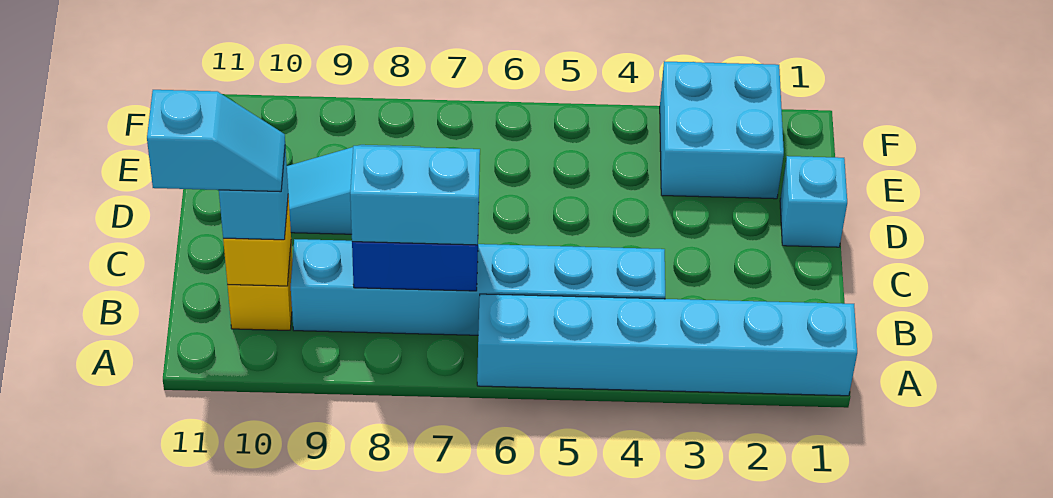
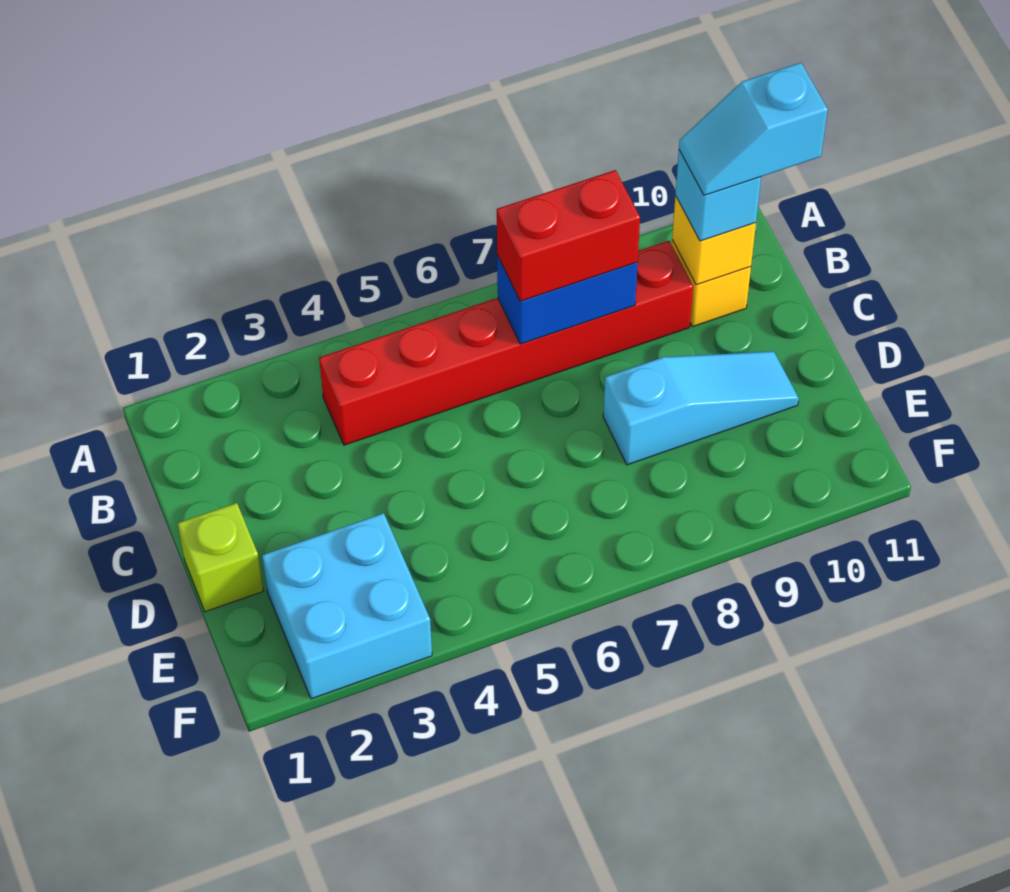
cyan brick A1:A6 level 1 -> none
cyan brick B4:B9 level 1 -> red brick B4:B9 level 1
cyan brick B7:B8 level 3 -> red brick B7:B8 level 3
cyan brick D1 level 1 -> lime brick D1 level 1

